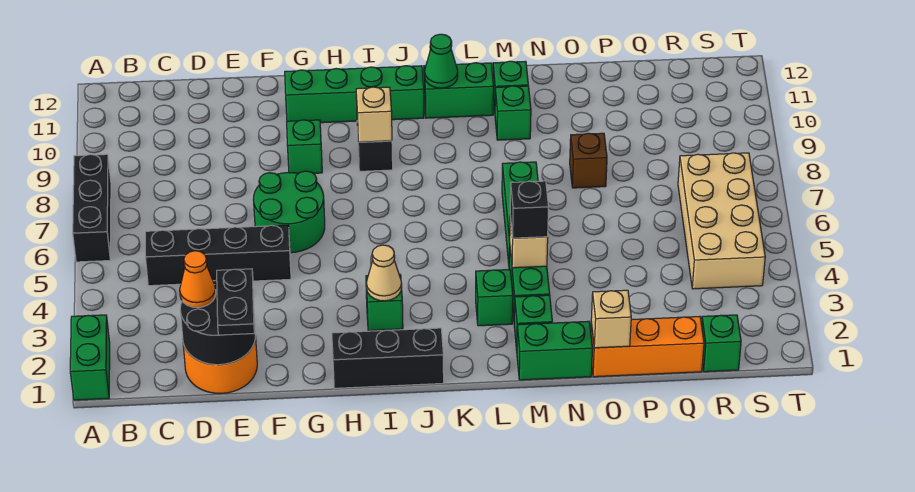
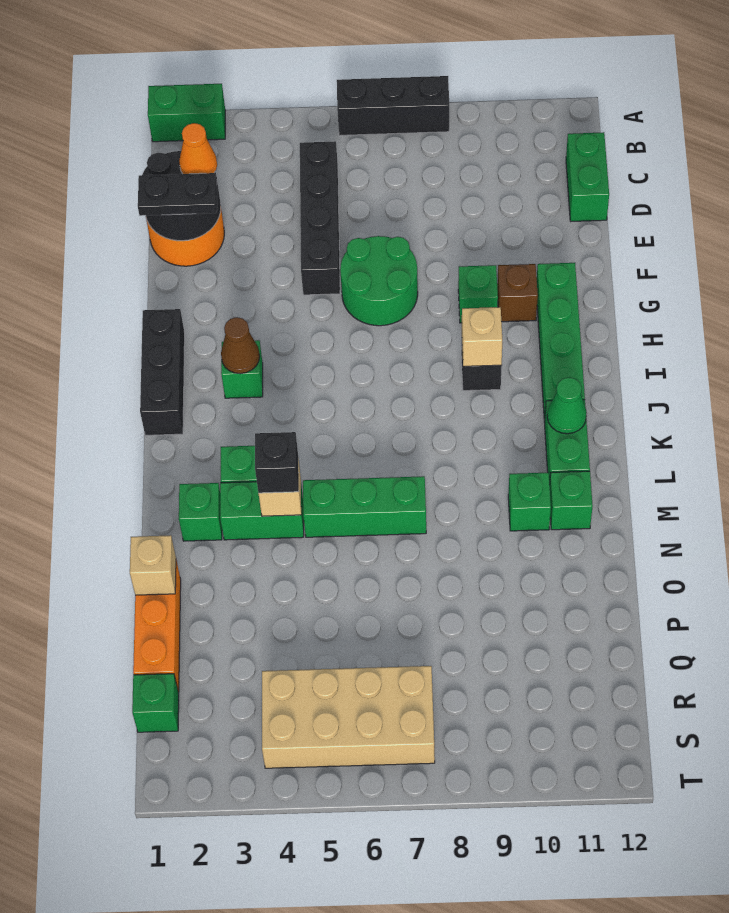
tan cone I3 level 2 -> brown cone I3 level 2
green brick M1:N1 level 1 -> green brick C12:D12 level 1
brown brick O8 level 1 -> brown brick G10 level 1

